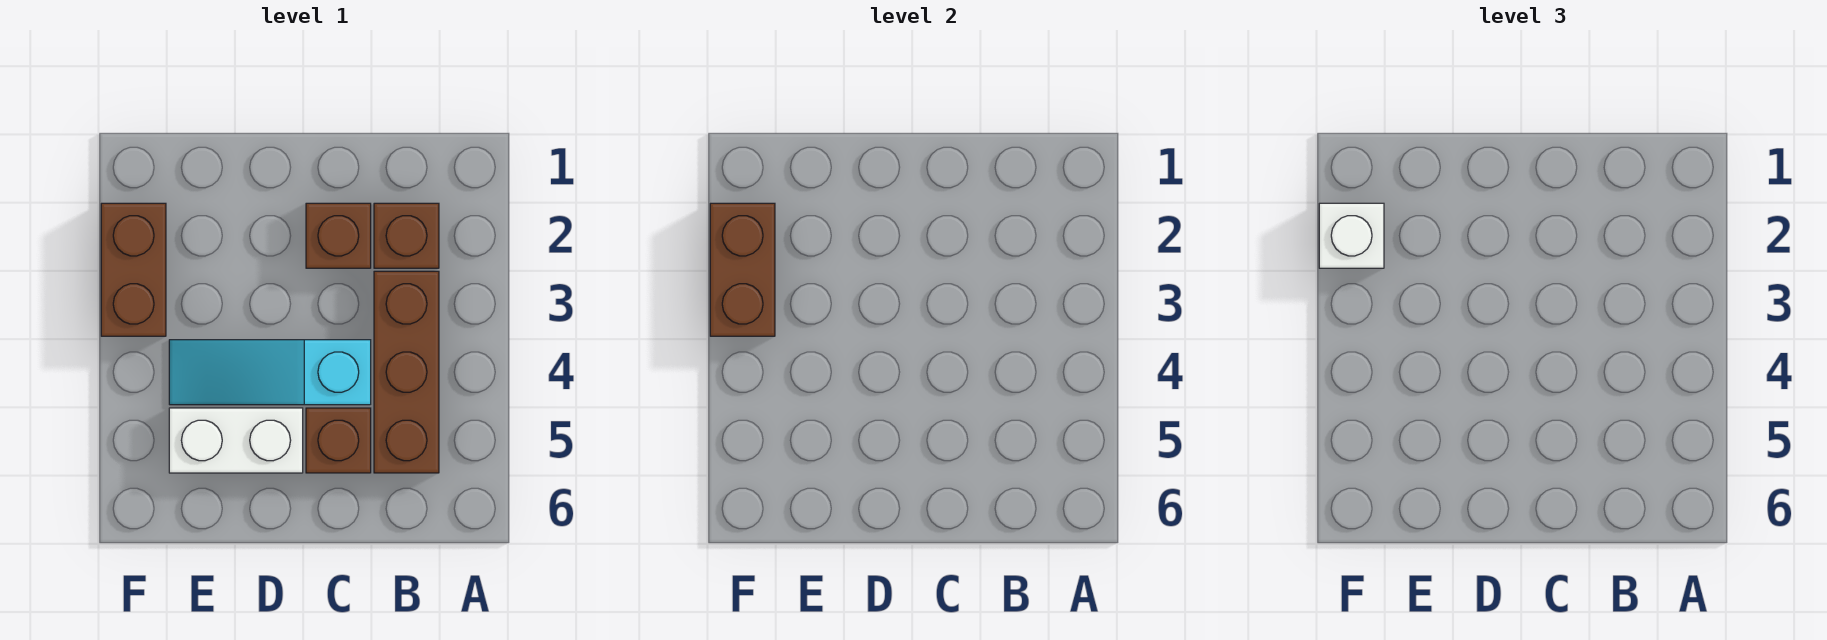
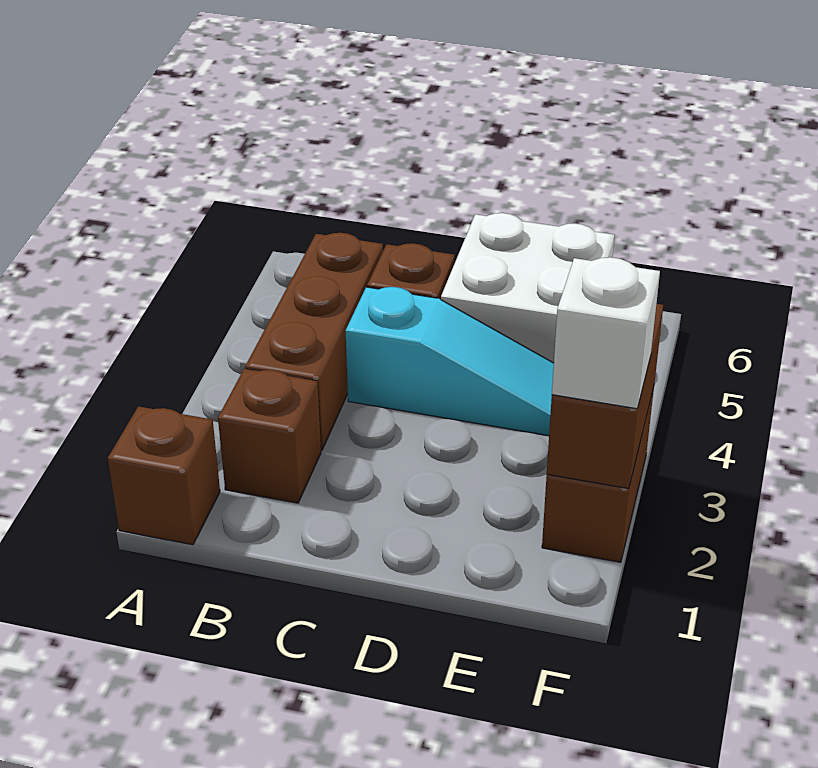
brown brick C2 level 1 -> brown brick A1 level 1
white brick D5:E5 level 1 -> white brick D5:E6 level 1

